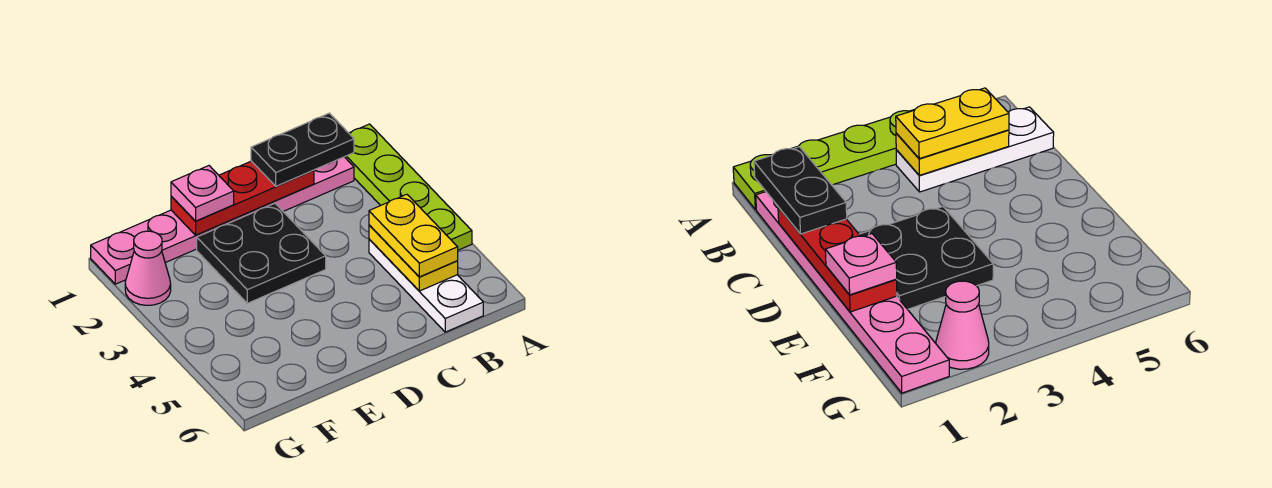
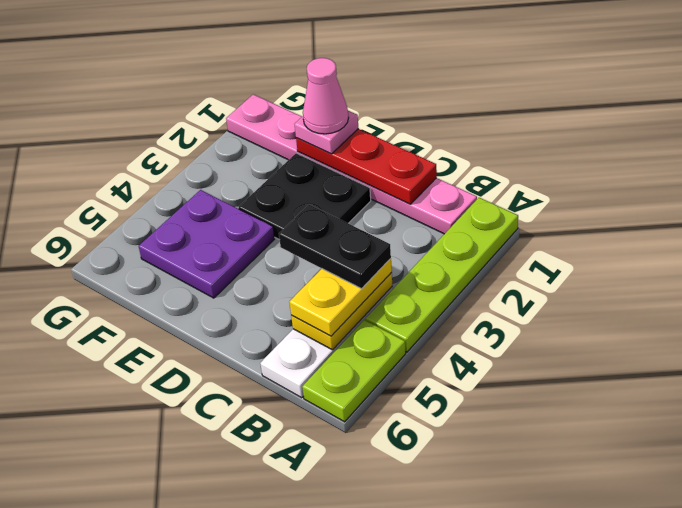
none -> lime plate A5:A6 level 1
black plate B1:C1 level 3 -> black plate B4:C4 level 4
none -> purple plate E4:F5 level 1
pink cone G2 level 1 -> pink cone E1 level 4

